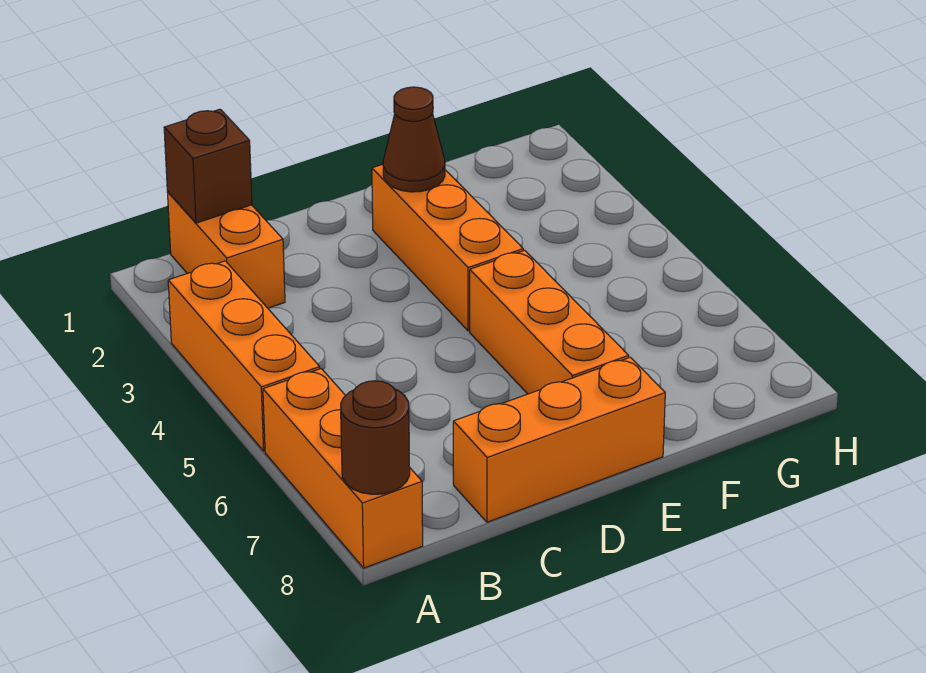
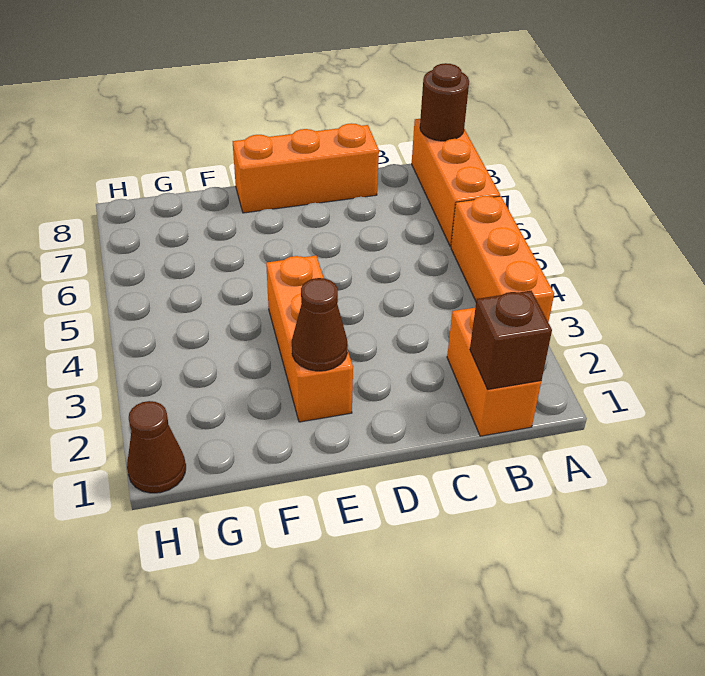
orange brick E5:E7 level 1 -> none
none -> brown cone H1 level 1

